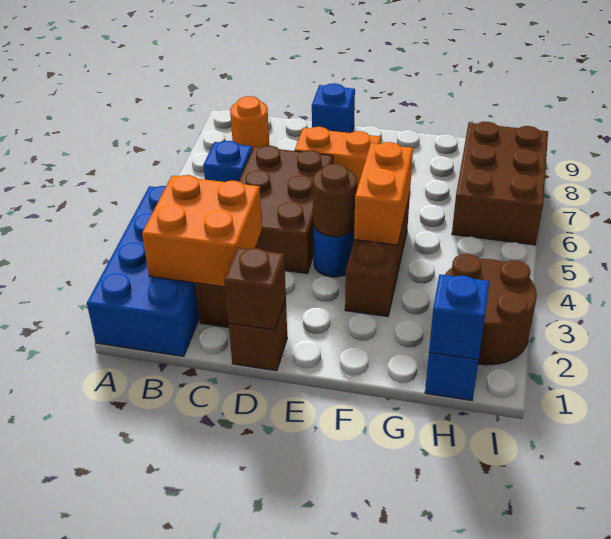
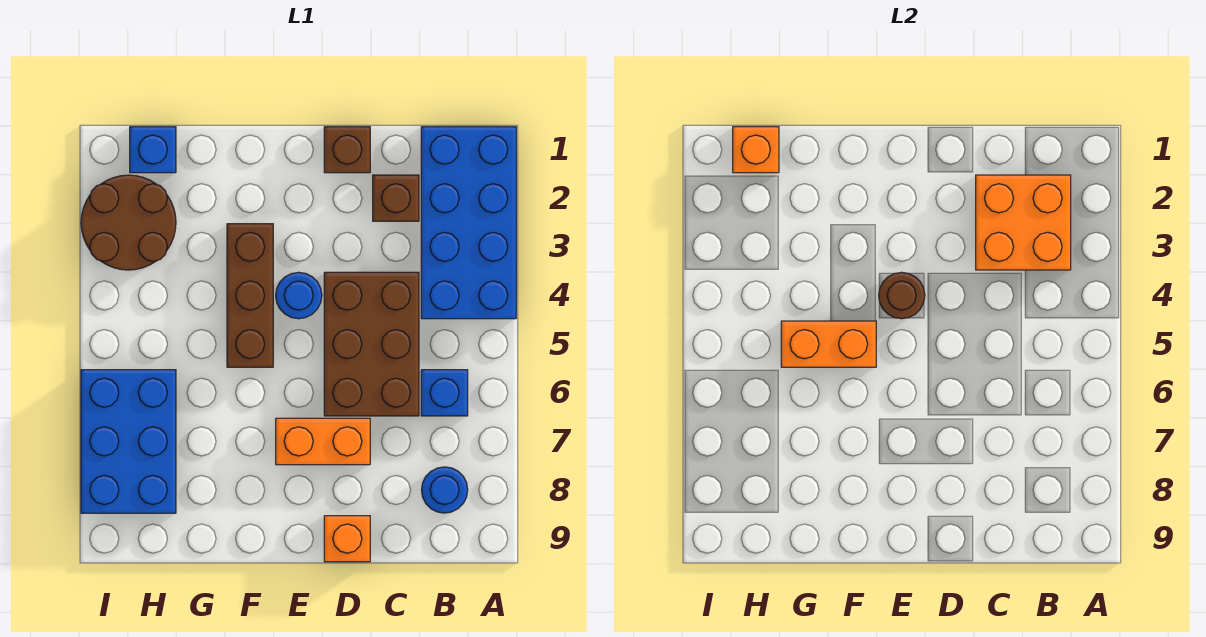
orange round brick B8 level 1 -> blue round brick B8 level 1
brown brick D1 level 2 -> none
blue brick D9 level 1 -> orange brick D9 level 1
orange brick F4:F5 level 2 -> orange brick F5:G5 level 2
blue brick H1 level 2 -> orange brick H1 level 2
brown brick H6:I8 level 1 -> blue brick H6:I8 level 1

